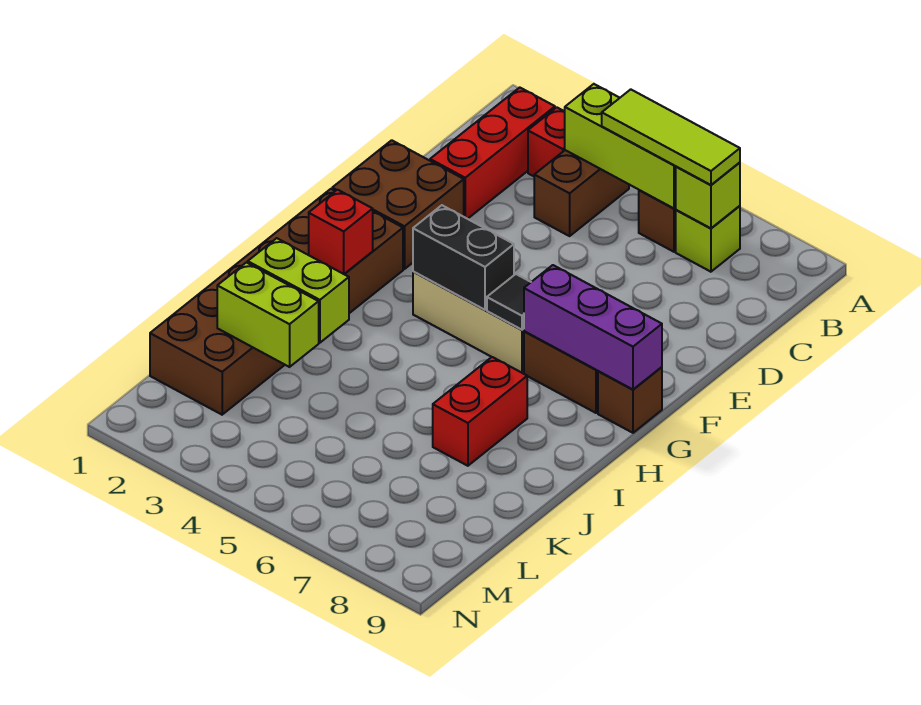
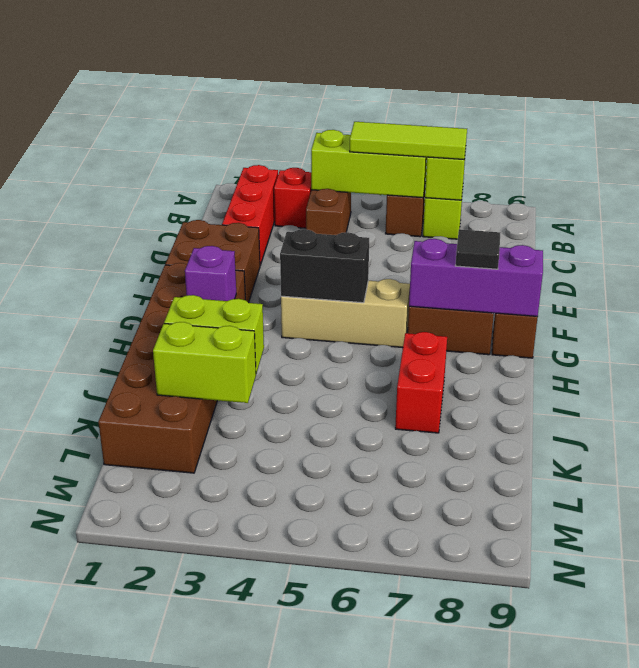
black tile G6 level 2 -> black tile G8 level 3
red brick H2 level 2 -> purple brick H2 level 2

